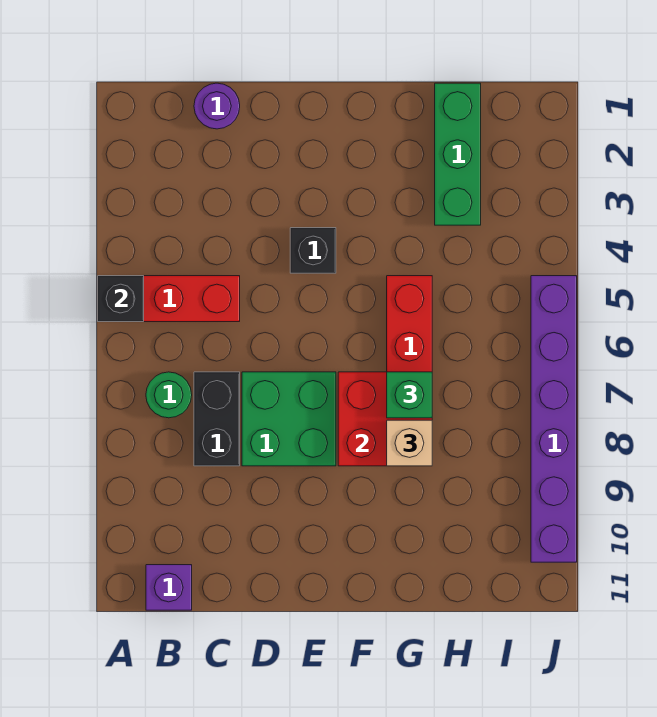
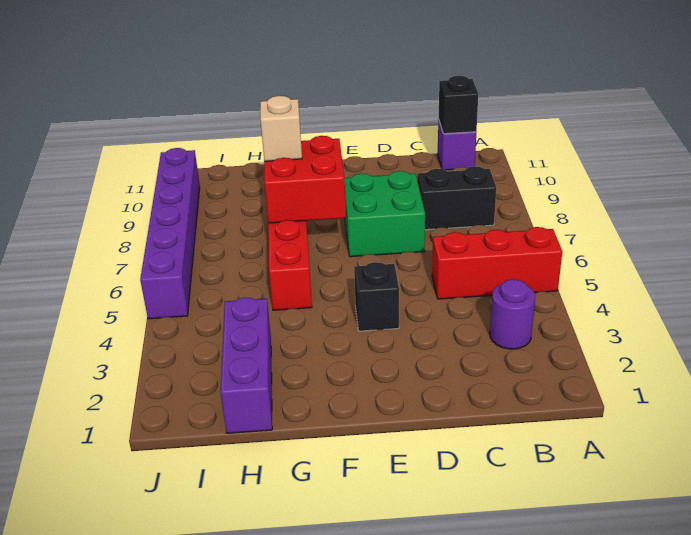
black brick A5 level 2 -> black brick B11 level 2
green round brick B7 level 1 -> none
purple round brick C1 level 1 -> purple round brick B3 level 1
black brick C7:C8 level 1 -> black brick B8:C8 level 1
green brick G7 level 3 -> none
green brick H1:H3 level 1 -> purple brick H1:H3 level 1

